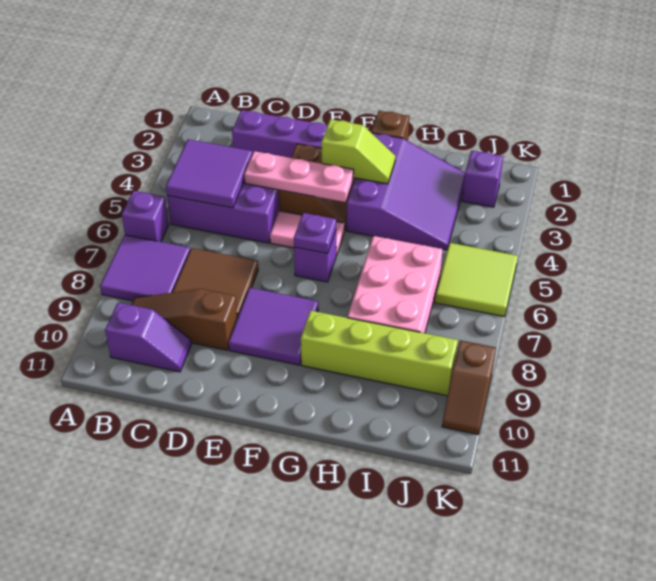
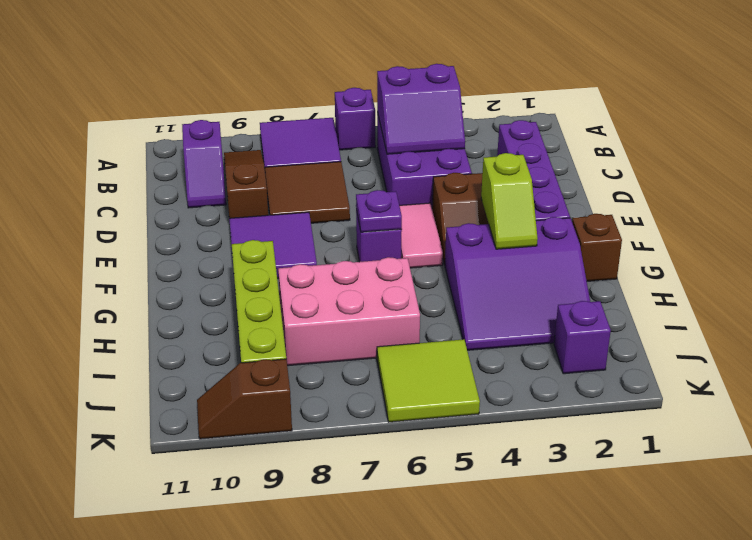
purple tile B4:C5 level 2 -> purple slope B4:C5 level 2 top B
pink plate D4:F4 level 2 -> none

